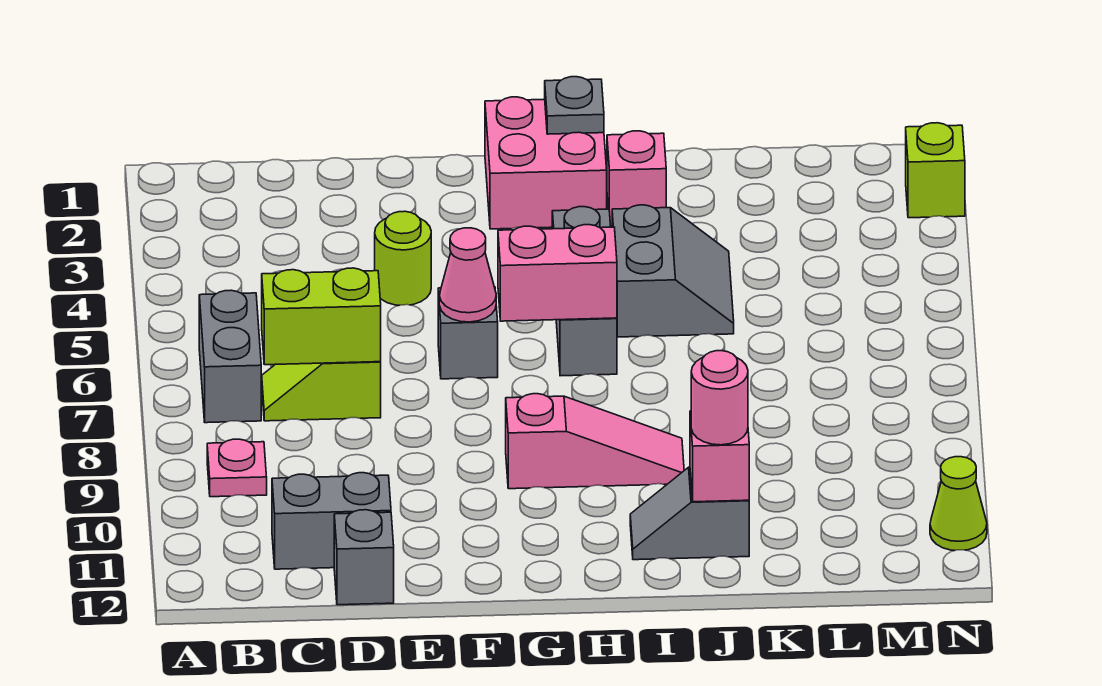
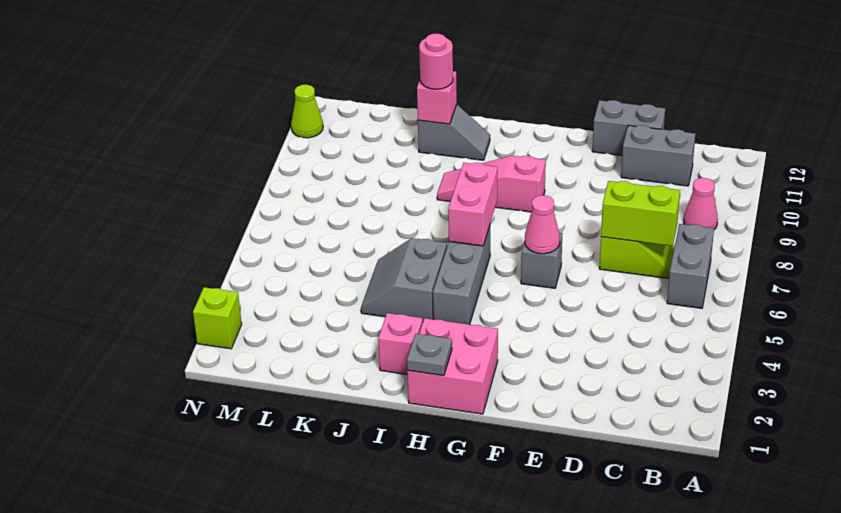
pink plate B9 level 1 -> pink cone B9 level 1
grey brick D12 level 1 -> grey brick D12:E12 level 1
lime round brick E4 level 1 -> none
pink brick G6:H6 level 2 -> pink brick H6:H7 level 2

